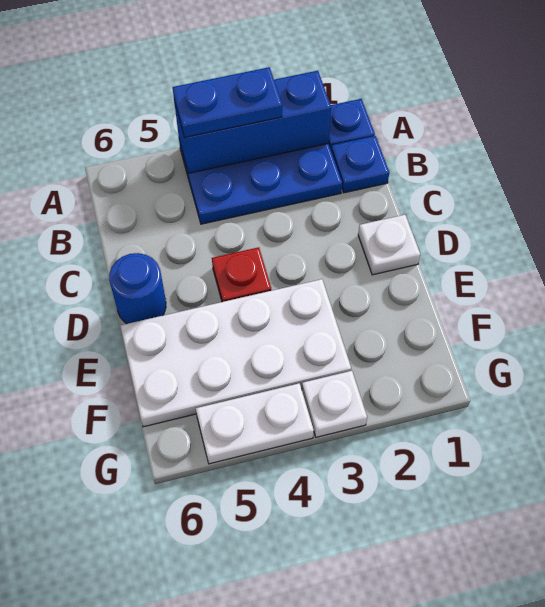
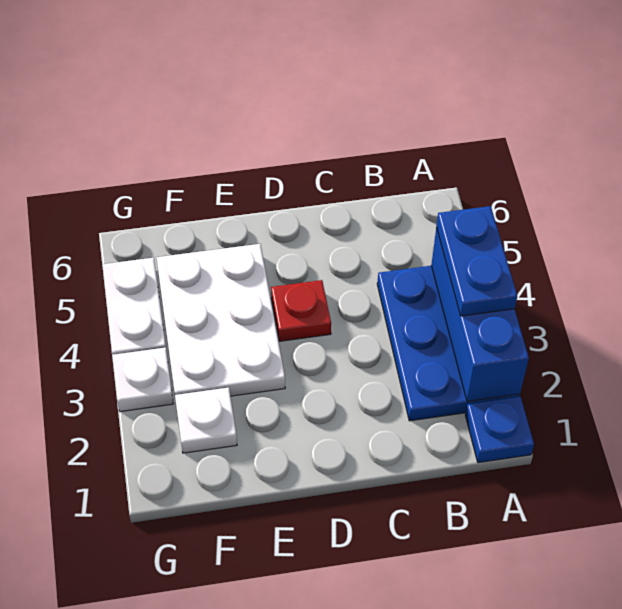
blue plate B1 level 1 -> none
white plate D1 level 1 -> white plate F2 level 1
blue round brick D6 level 1 -> none
white plate E3:F6 level 1 -> white plate E3:F5 level 1

